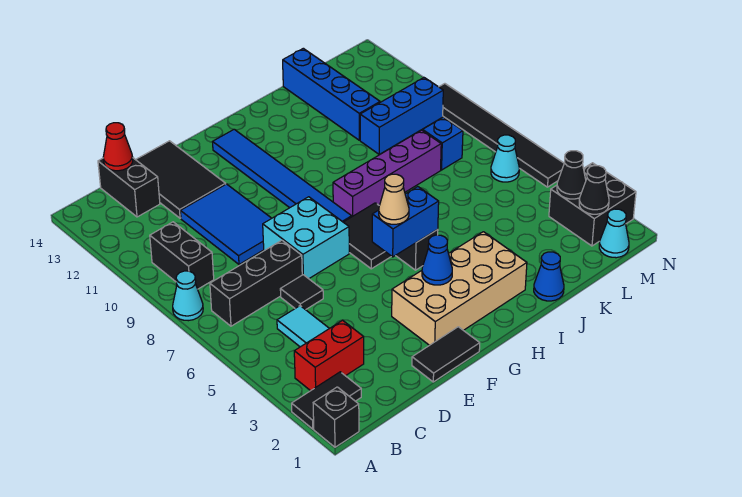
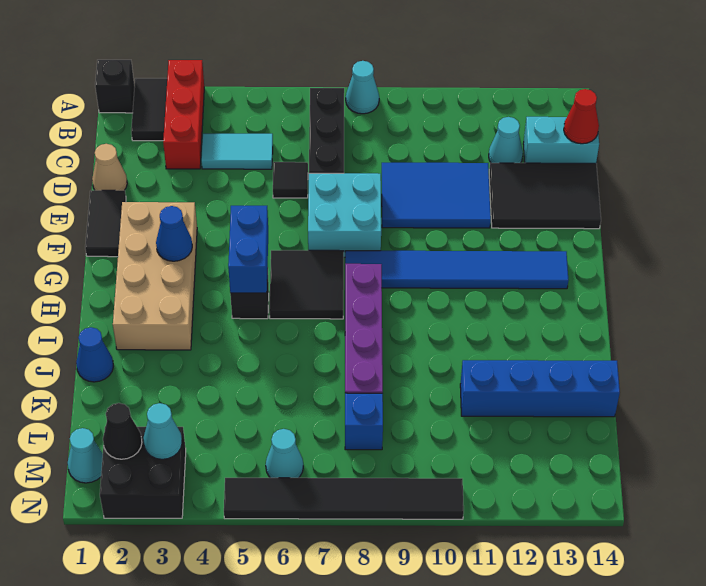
red brick B3:C3 level 1 -> red brick A3:C3 level 1
black brick B9:B10 level 1 -> none
none -> cyan cone C12 level 1
black brick C13:C14 level 1 -> cyan brick C13:C14 level 1
tan cone G5 level 3 -> tan cone D1 level 1
blue brick K10:M10 level 1 -> none
black cone M3 level 2 -> cyan cone M3 level 2

